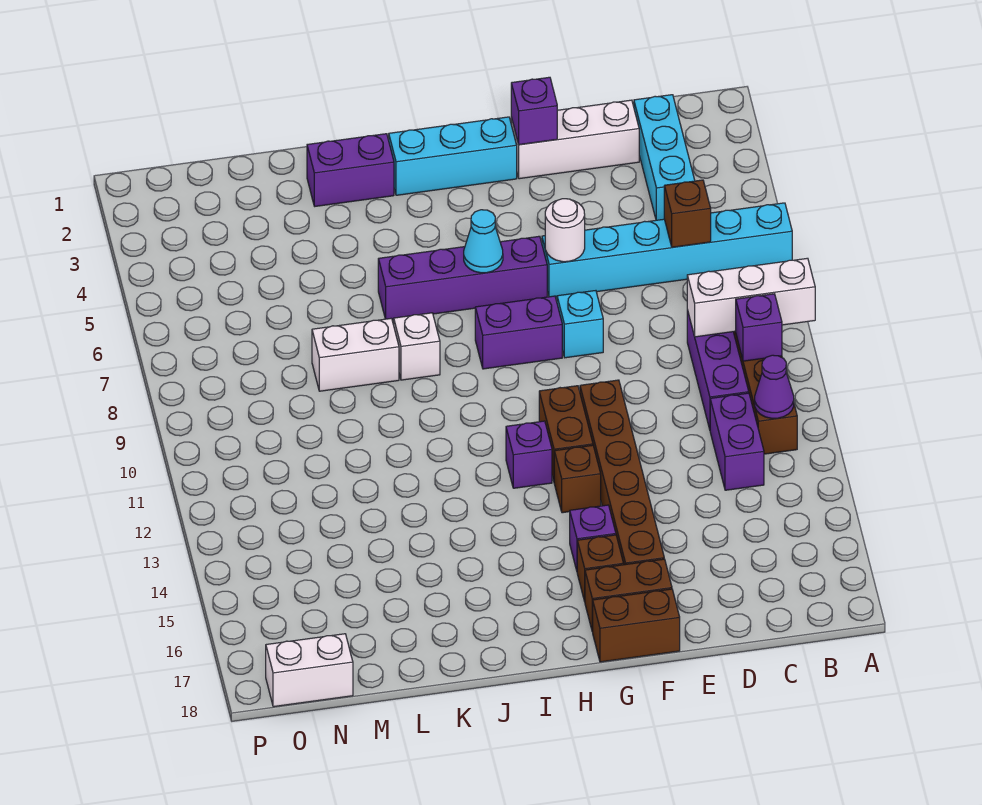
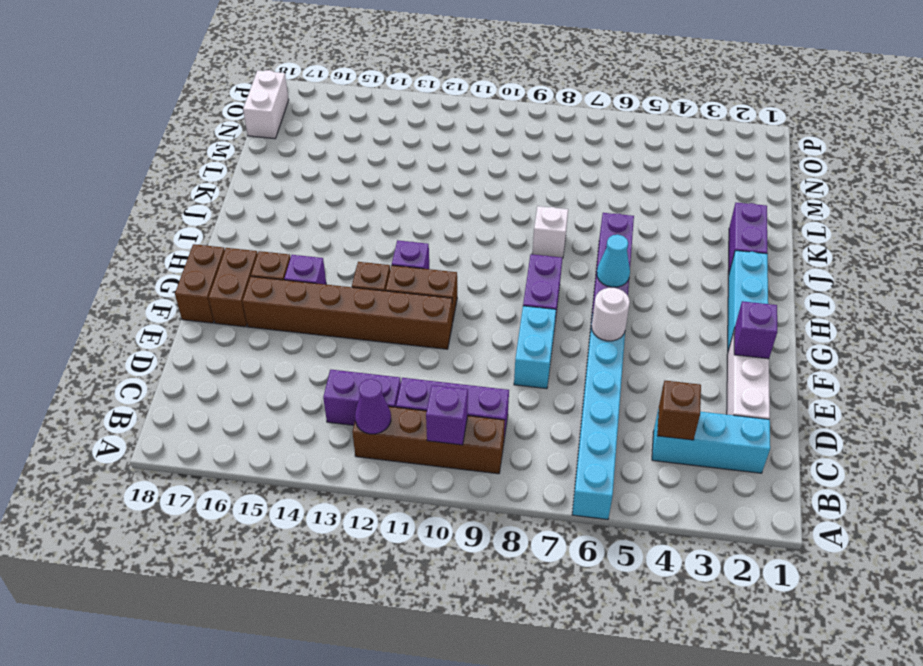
white brick A9:C9 level 2 -> none
brown brick C6 level 2 -> brown brick C4 level 2
cyan brick F8 level 1 -> cyan brick E8:F8 level 1
white brick K8:L8 level 1 -> none

